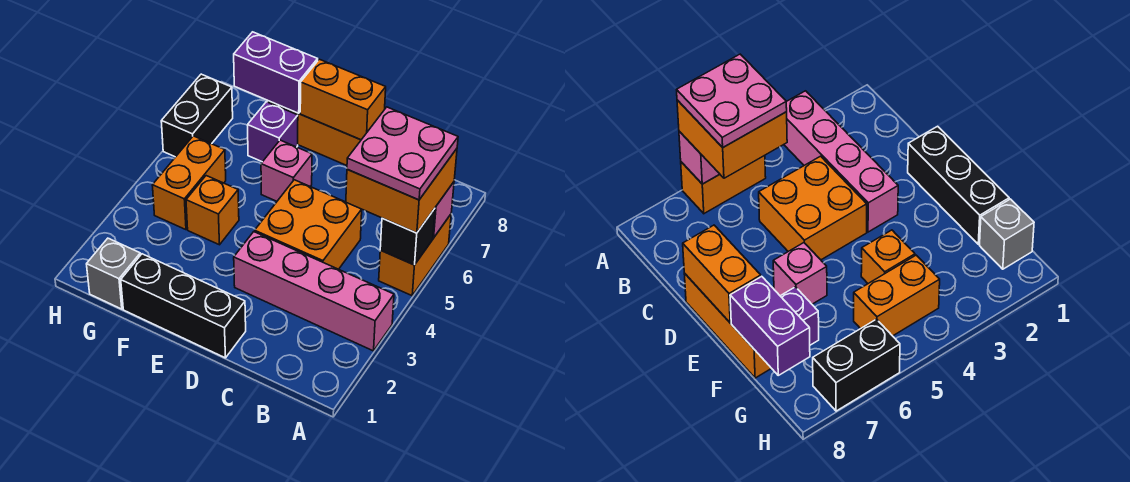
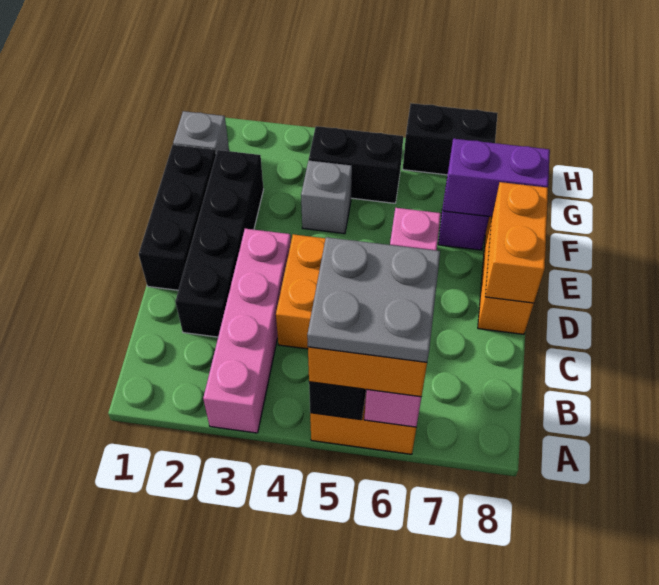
pink plate A5:B6 level 4 -> grey plate A5:B6 level 4
none -> black brick C2:F2 level 1
orange brick F4 level 1 -> grey brick F4 level 1
purple brick F8:G8 level 2 -> purple brick F7:F8 level 2
orange brick G4:G5 level 1 -> black brick G4:G5 level 1

